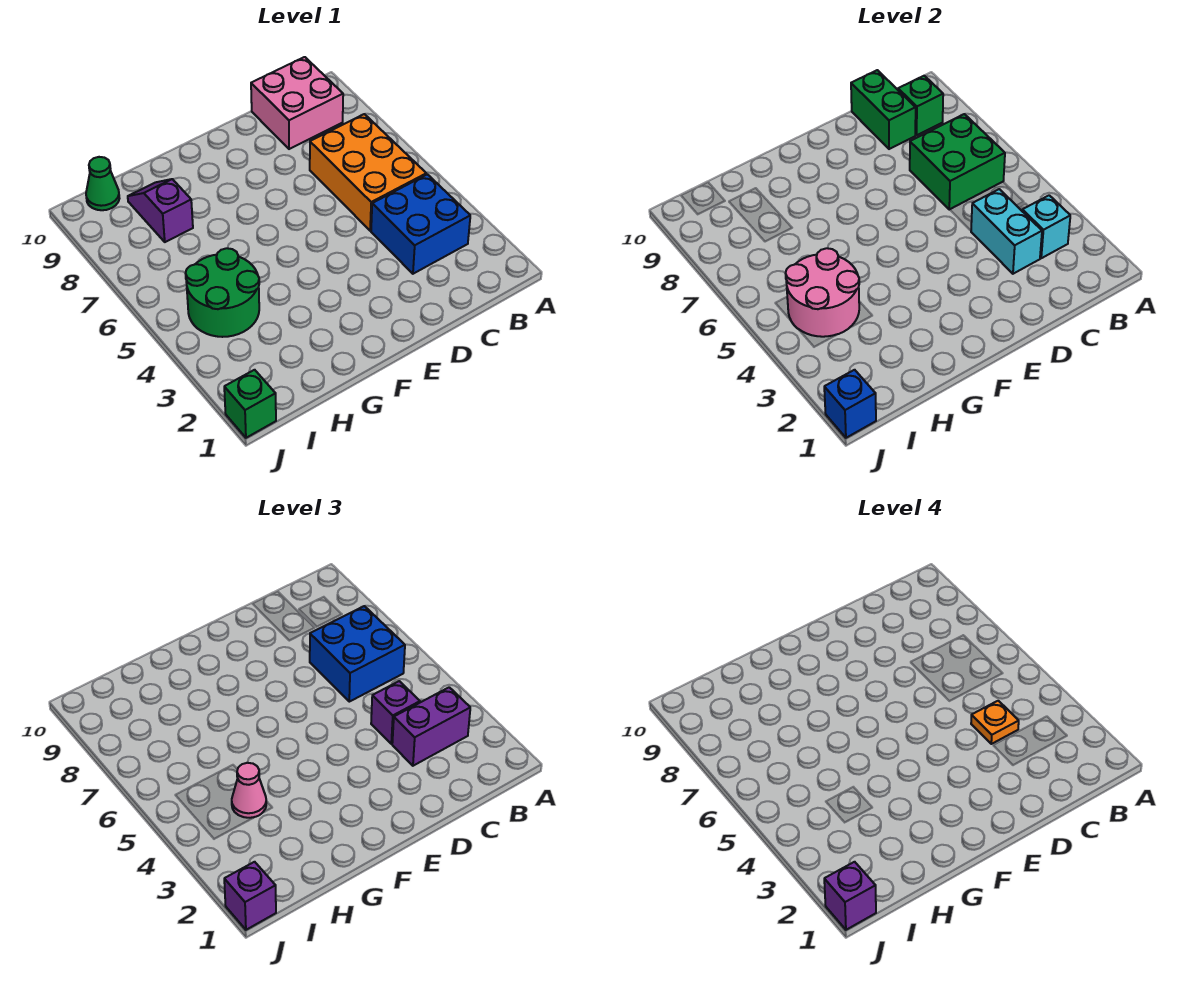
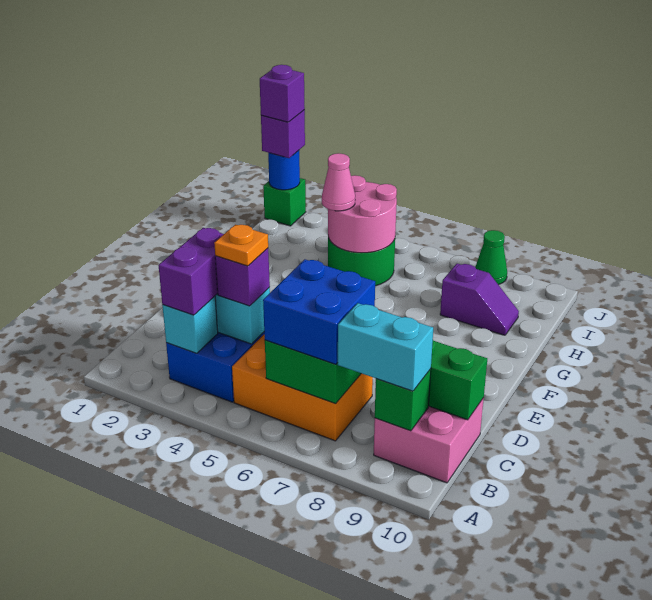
none -> cyan brick B8:B9 level 3
green cone I10 level 1 -> green cone J8 level 1
blue brick J1 level 2 -> blue round brick J1 level 2

